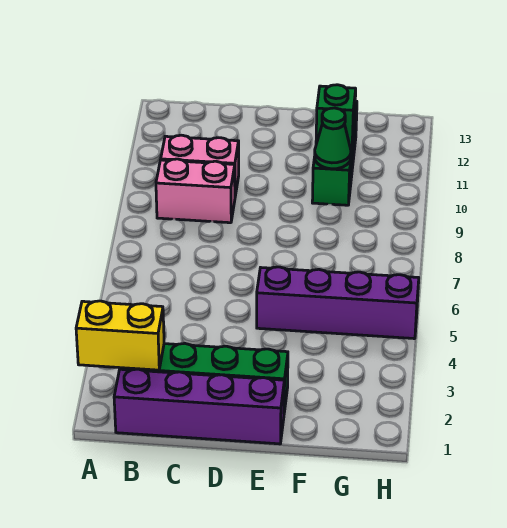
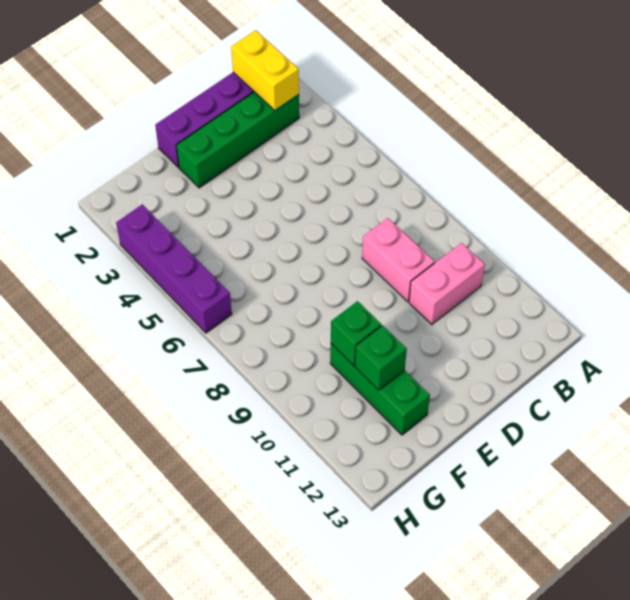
yellow brick A2:B2 level 2 -> yellow brick B1:B2 level 2
pink brick B9:C9 level 1 -> pink brick C8:C9 level 1
purple brick E5:H5 level 1 -> purple brick H3:H6 level 1
green cone F10 level 2 -> green brick F10 level 2

